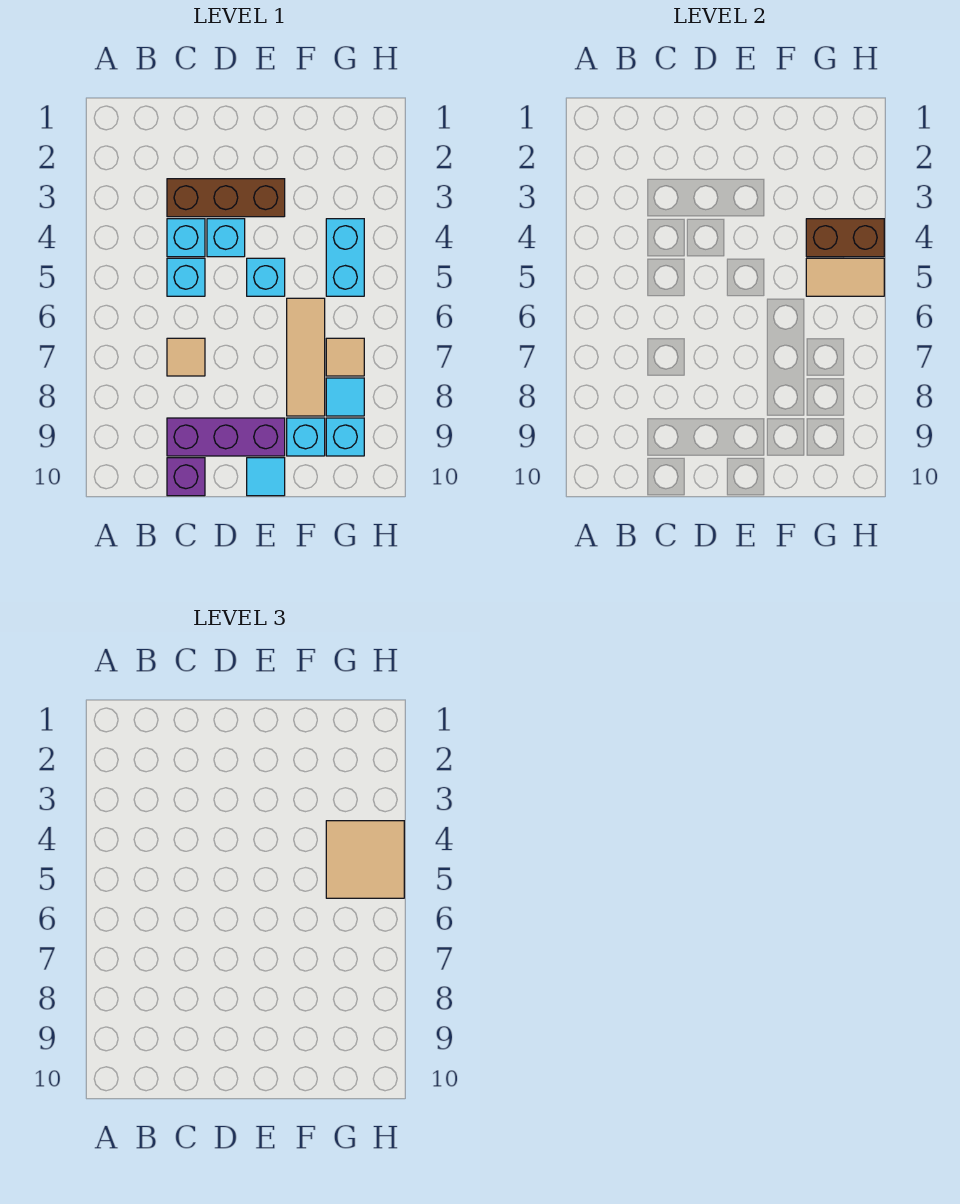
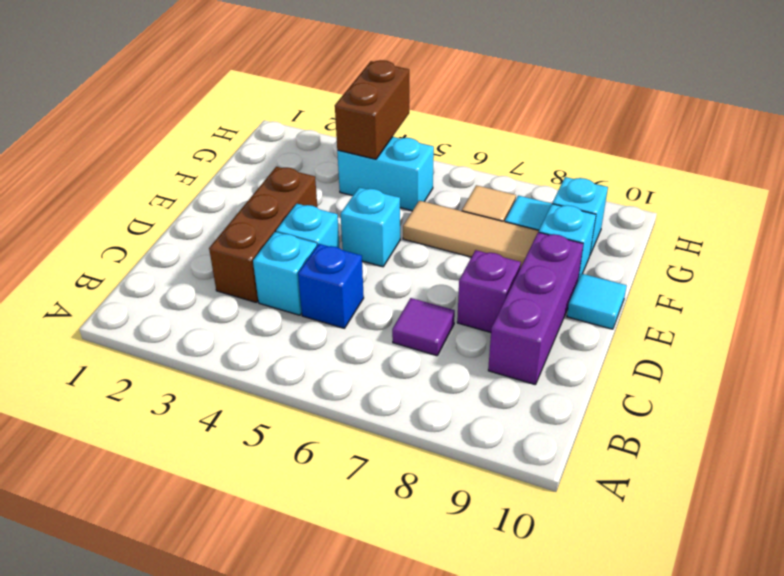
cyan brick C5 level 1 -> blue brick C5 level 1
tan tile C7 level 1 -> purple tile C7 level 1
purple brick C10 level 1 -> purple brick D8 level 1
tan tile G4:H5 level 3 -> none
tan tile G5:H5 level 2 -> none

